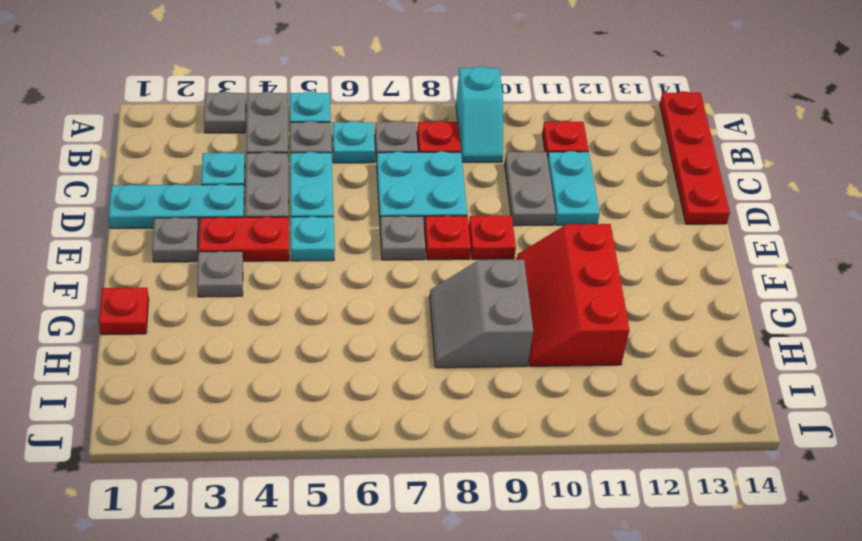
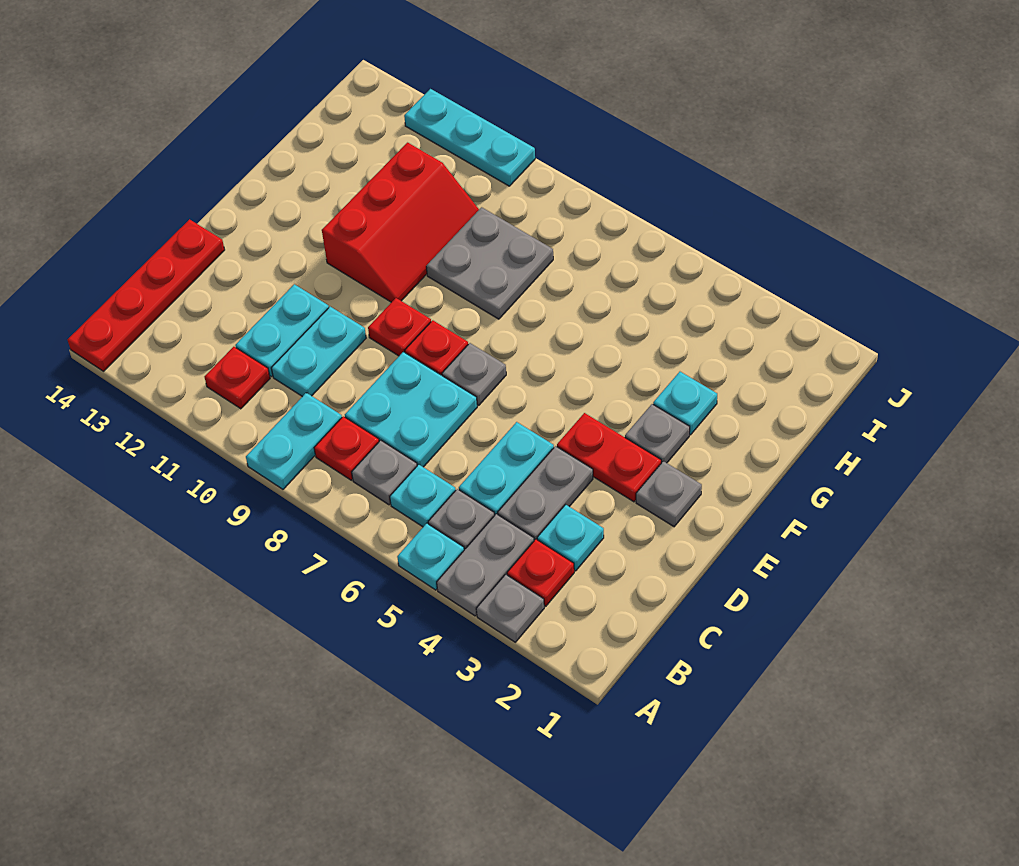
cyan slope A9:B9 level 1 top A -> cyan plate A9:B9 level 1
grey plate C10:D10 level 1 -> cyan plate C10:D10 level 1
cyan plate D1:D3 level 1 -> cyan plate J10:J12 level 1
cyan plate E5 level 1 -> cyan plate G3 level 1
red plate G1 level 1 -> red plate B3 level 1
grey slope G8:H9 level 1 top 9 -> grey plate G8:H9 level 1

